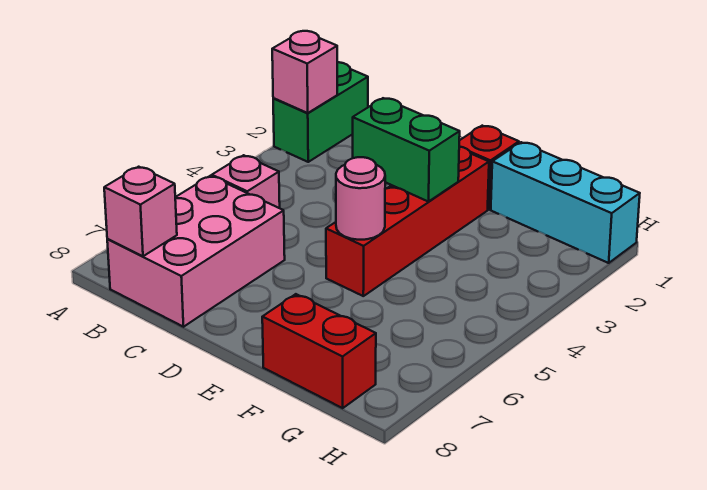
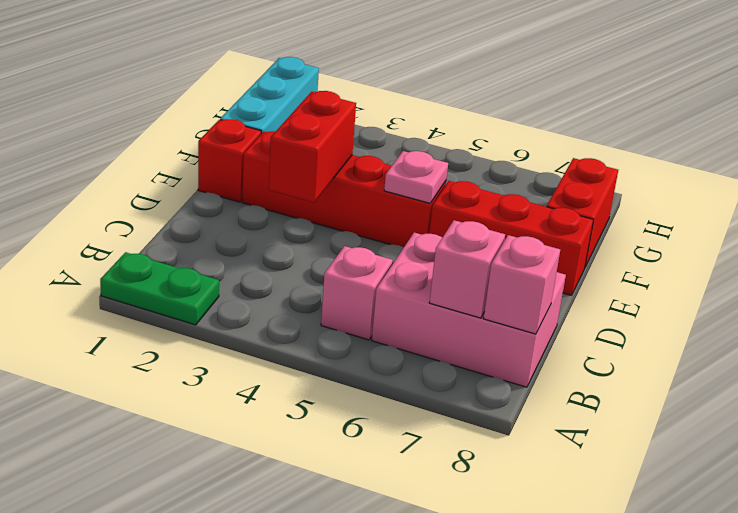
green brick A1:A2 level 1 -> green plate A1:A2 level 1
pink brick A2 level 2 -> pink brick B7 level 2
green brick D3:E3 level 2 -> red brick D3:E3 level 2
pink round brick E5 level 2 -> pink plate E5 level 2
none -> red brick E6:E8 level 1

